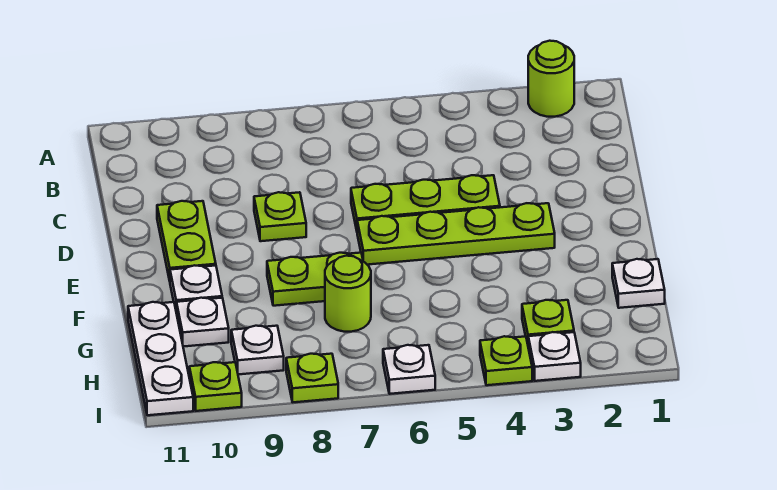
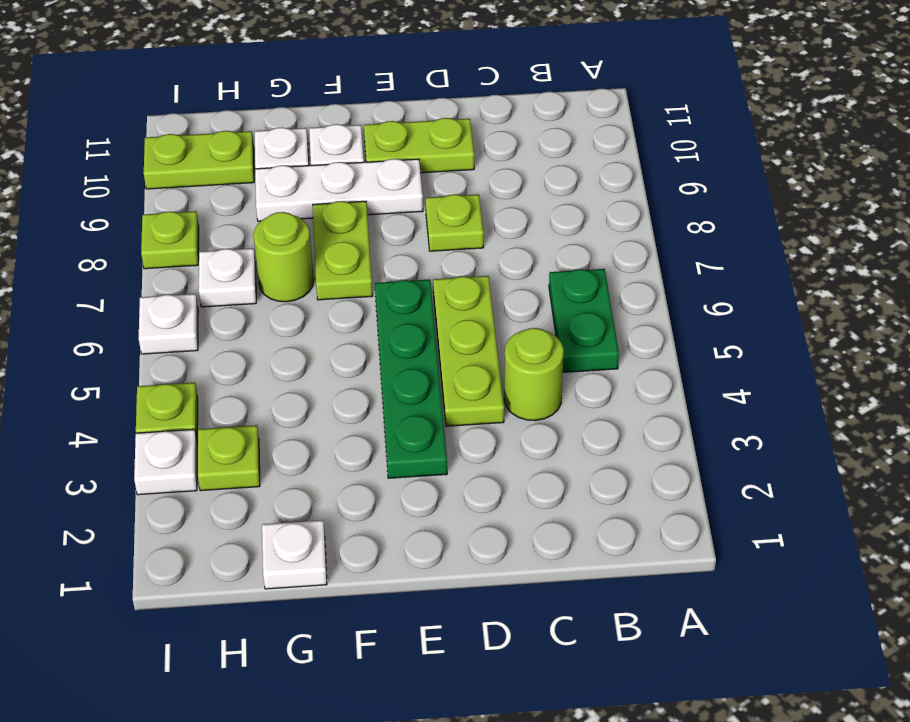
lime round brick A2 level 1 -> lime round brick C4 level 1
none -> green plate B5:B6 level 1
lime plate E3:E6 level 1 -> green plate E3:E6 level 1
white plate G11:I11 level 1 -> white plate E9:G9 level 1
white plate H9 level 1 -> white plate H7 level 1
lime plate I10 level 1 -> lime plate H10:I10 level 1

